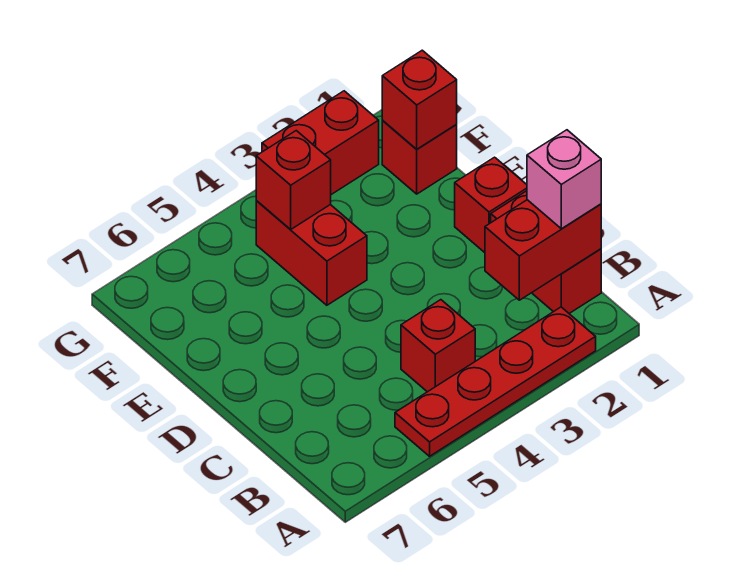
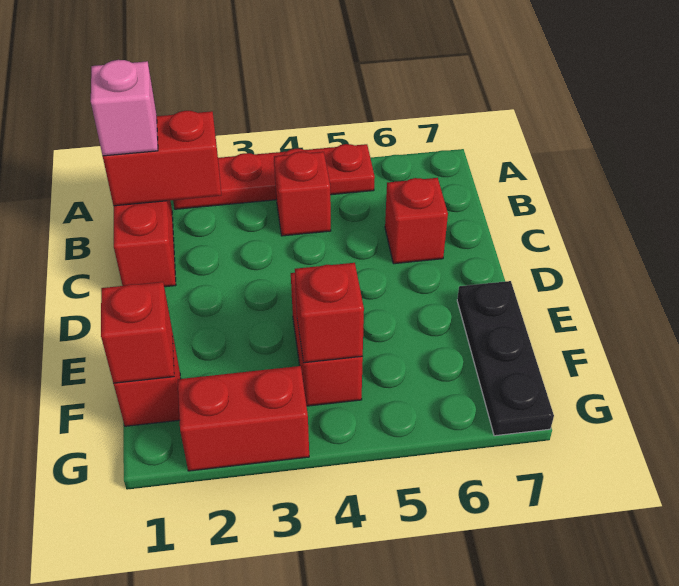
red brick D1 level 1 -> red brick C6 level 1
none -> black plate E7:G7 level 1

